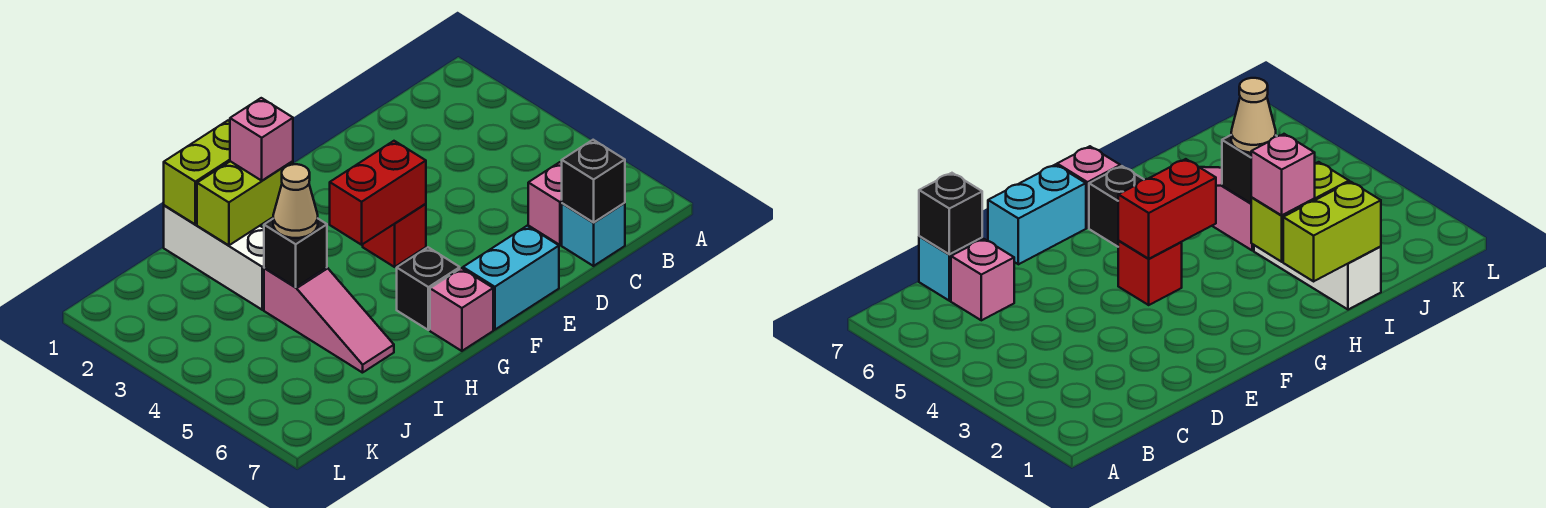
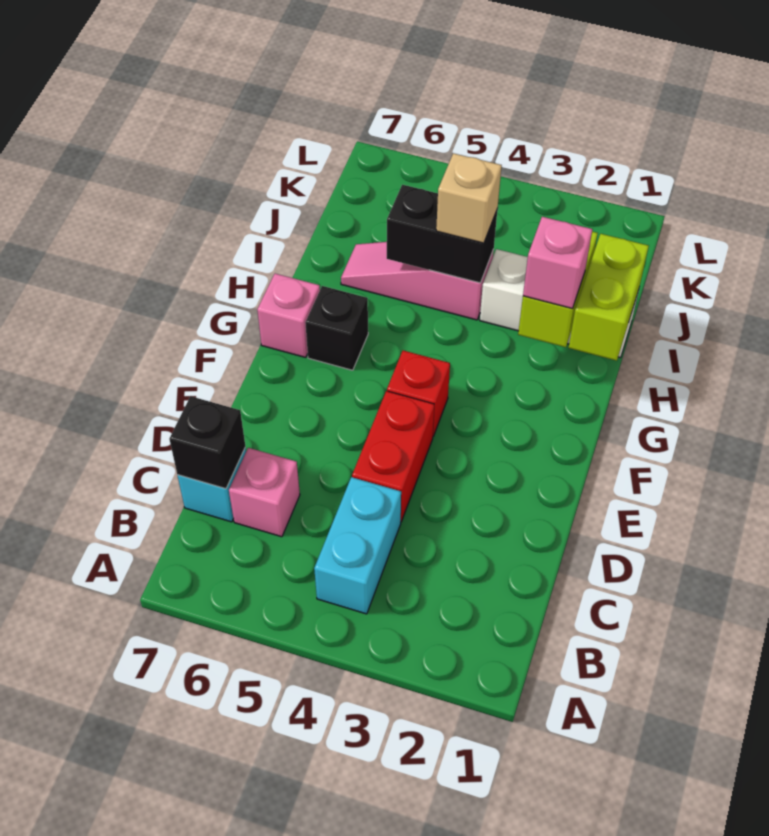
cyan brick E7:F7 level 1 -> cyan brick B4:C4 level 1
red brick F4:G4 level 2 -> red brick D4:E4 level 1
black brick I4 level 2 -> black brick I4:I5 level 2
tan cone I4 level 3 -> tan brick I4 level 3

